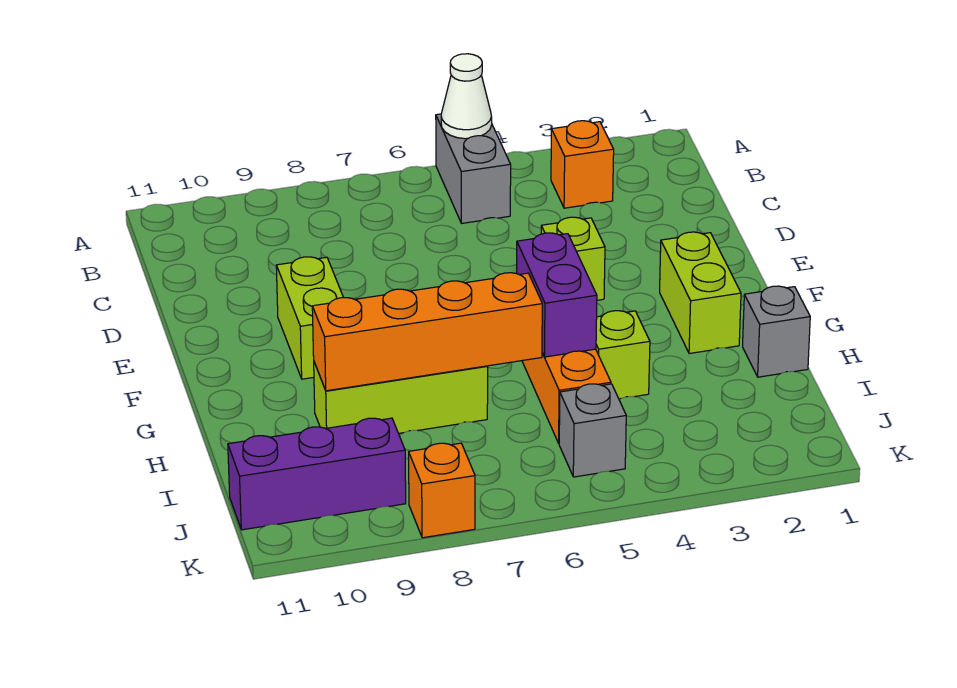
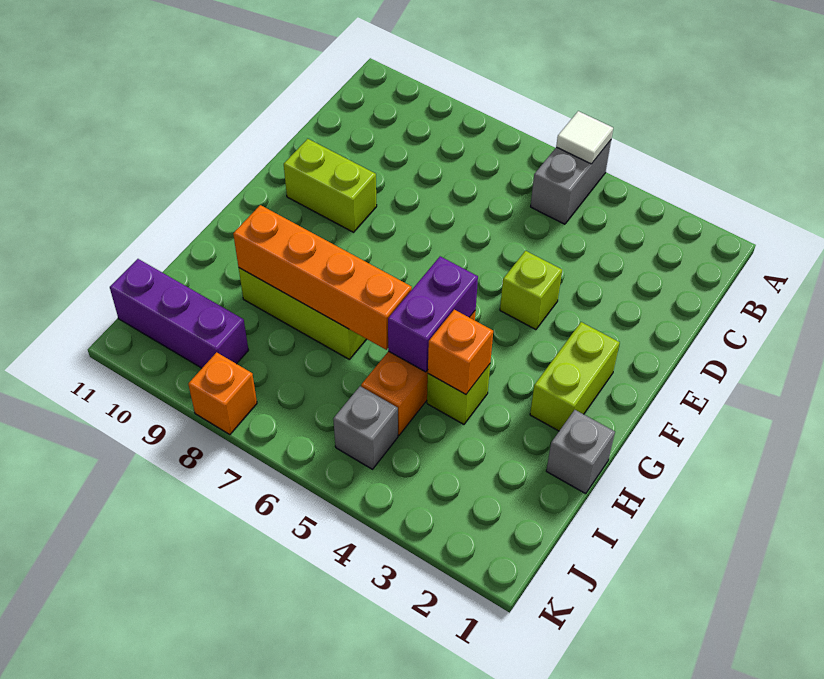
white cone A5 level 2 -> white tile A5 level 2
orange brick B3 level 1 -> orange brick H4 level 2
lime brick E9:F9 level 1 -> lime brick E9:E10 level 1

